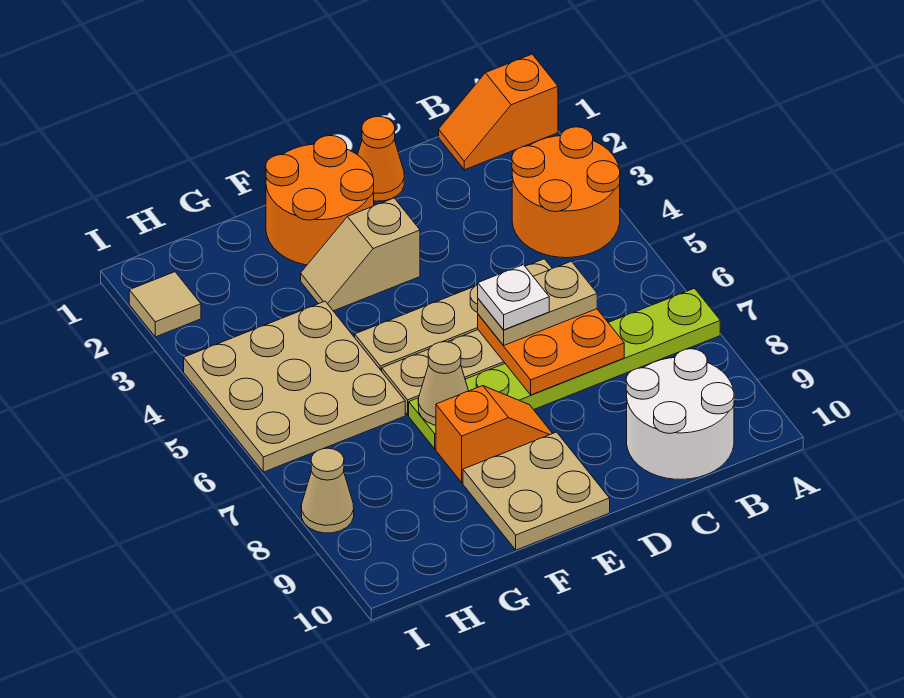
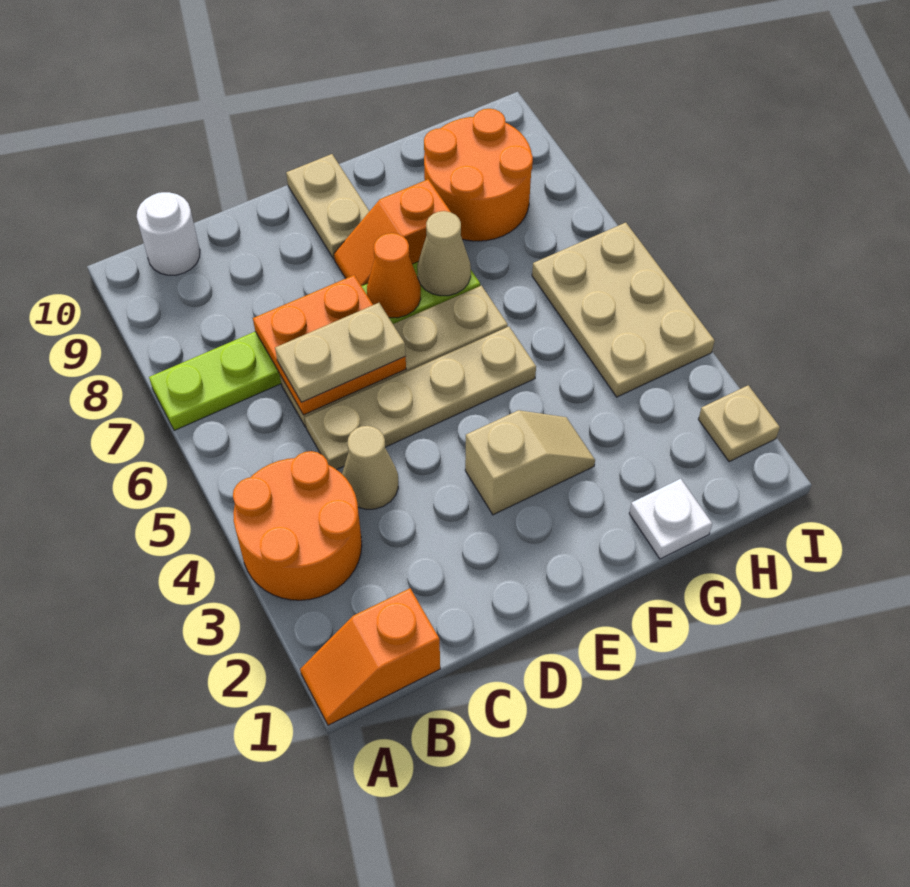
orange slope A1:B1 level 1 top A -> orange slope A1:B1 level 1 top B
white round brick B9:C10 level 1 -> white round brick B10 level 1
orange cone D1 level 1 -> orange cone E7 level 2
white plate D6 level 4 -> white plate G1 level 1
orange round brick E1:F2 level 1 -> orange round brick G8:H9 level 1
tan plate E9:F10 level 1 -> tan plate E9:E10 level 1
tan plate G4:I6 level 1 -> tan plate H4:I6 level 1
tan tile I2 level 1 -> tan plate I2 level 1
tan cone I8 level 1 -> tan cone C4 level 1

